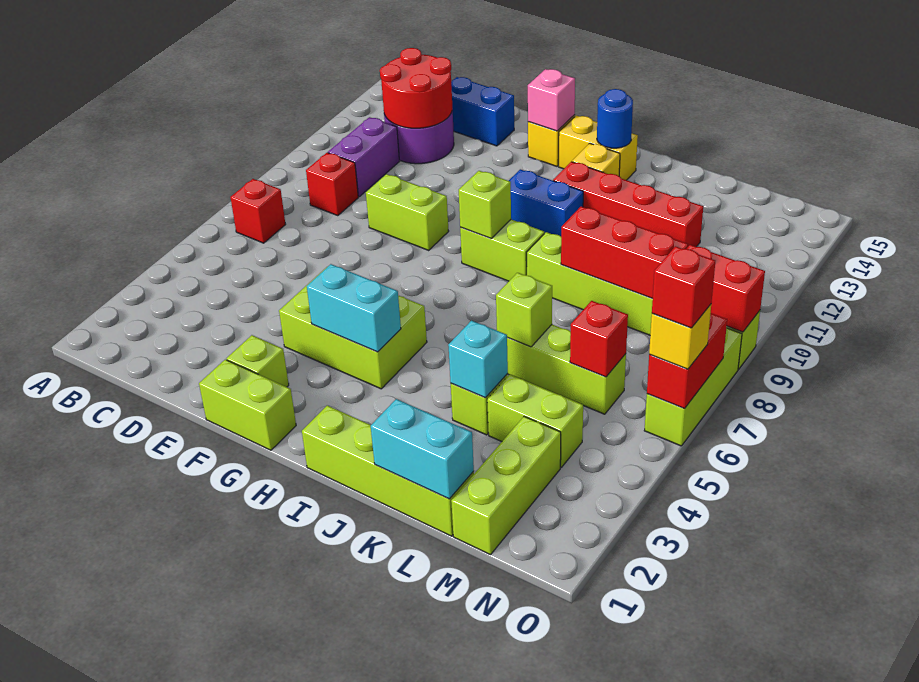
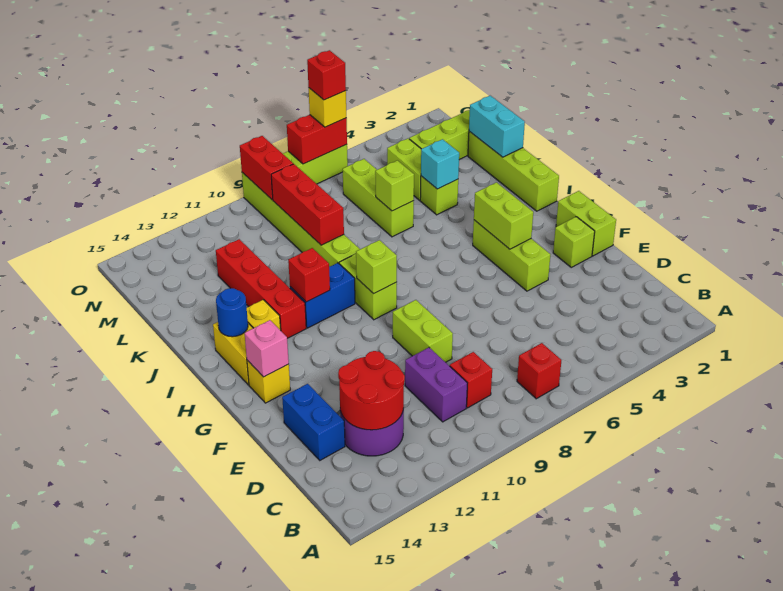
purple brick C10:C11 level 1 -> purple brick C10:D10 level 1
lime brick F4:H5 level 1 -> lime brick F4:H4 level 1
cyan brick G4:H4 level 2 -> lime brick G4:H4 level 2
blue brick H11:I11 level 1 -> blue brick I10:I11 level 1
red brick M6 level 2 -> red brick I11 level 2

